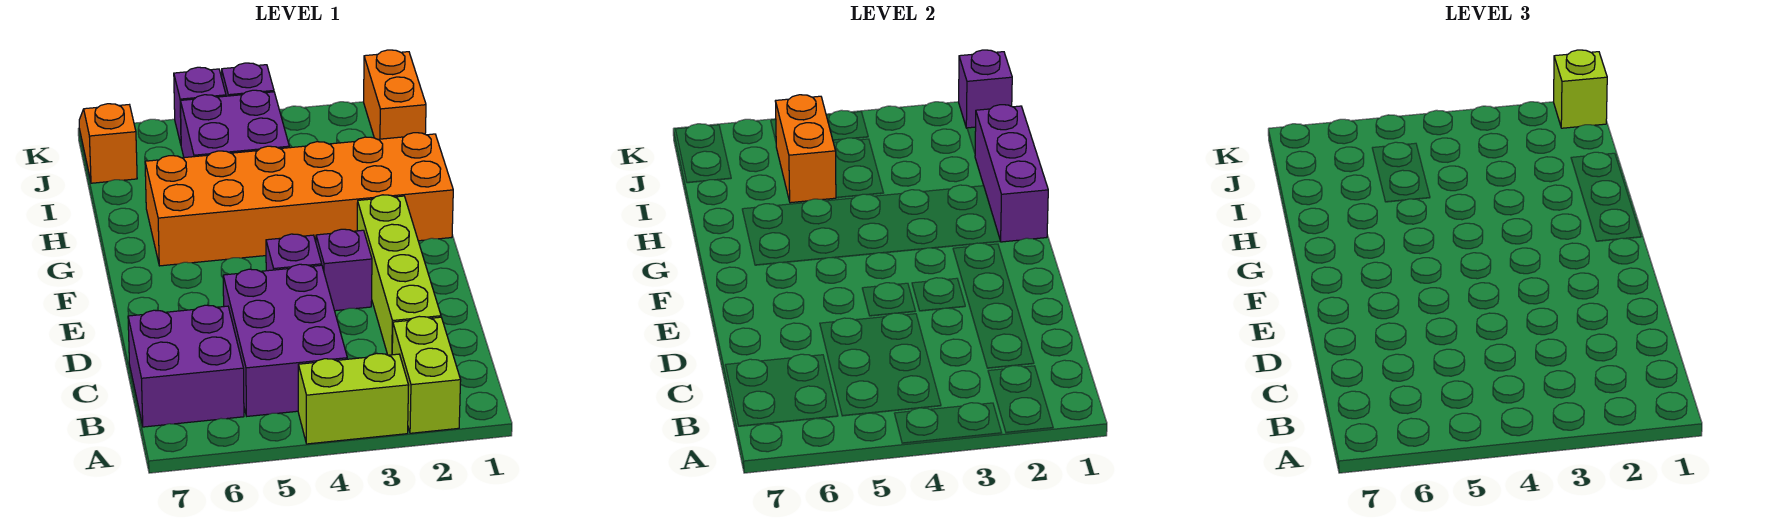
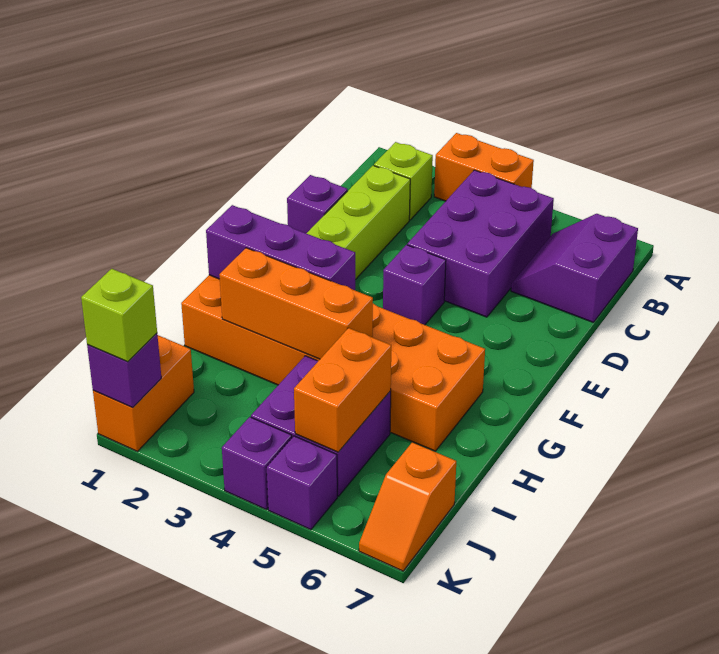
lime brick A2:B2 level 1 -> lime brick B2 level 1
lime brick A3:A4 level 1 -> orange brick A3:A4 level 1
purple brick B6:C7 level 1 -> purple slope B6:C7 level 1 top 7
purple brick E3 level 1 -> purple brick D1 level 1
purple brick G1:I1 level 2 -> purple brick G1:G3 level 2
none -> orange brick H2:H4 level 2

